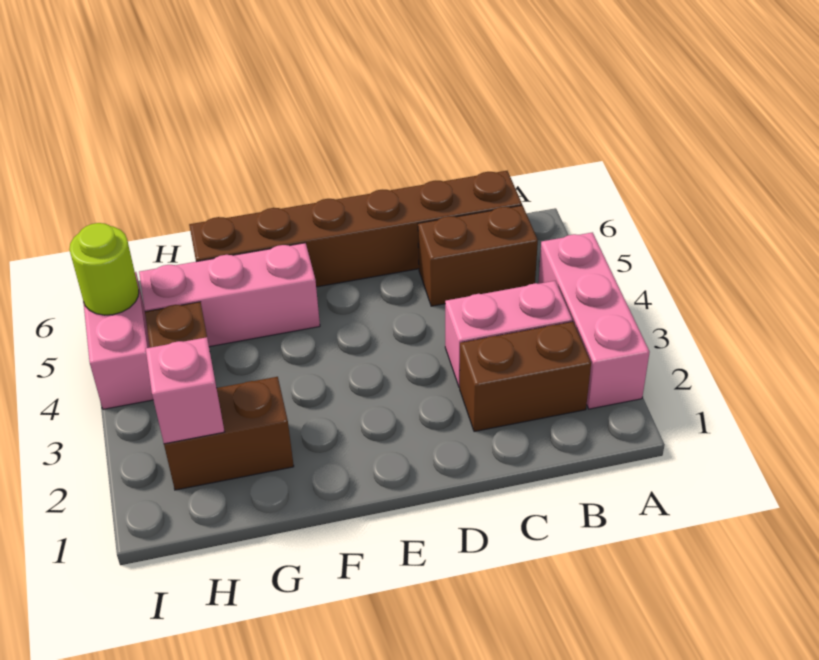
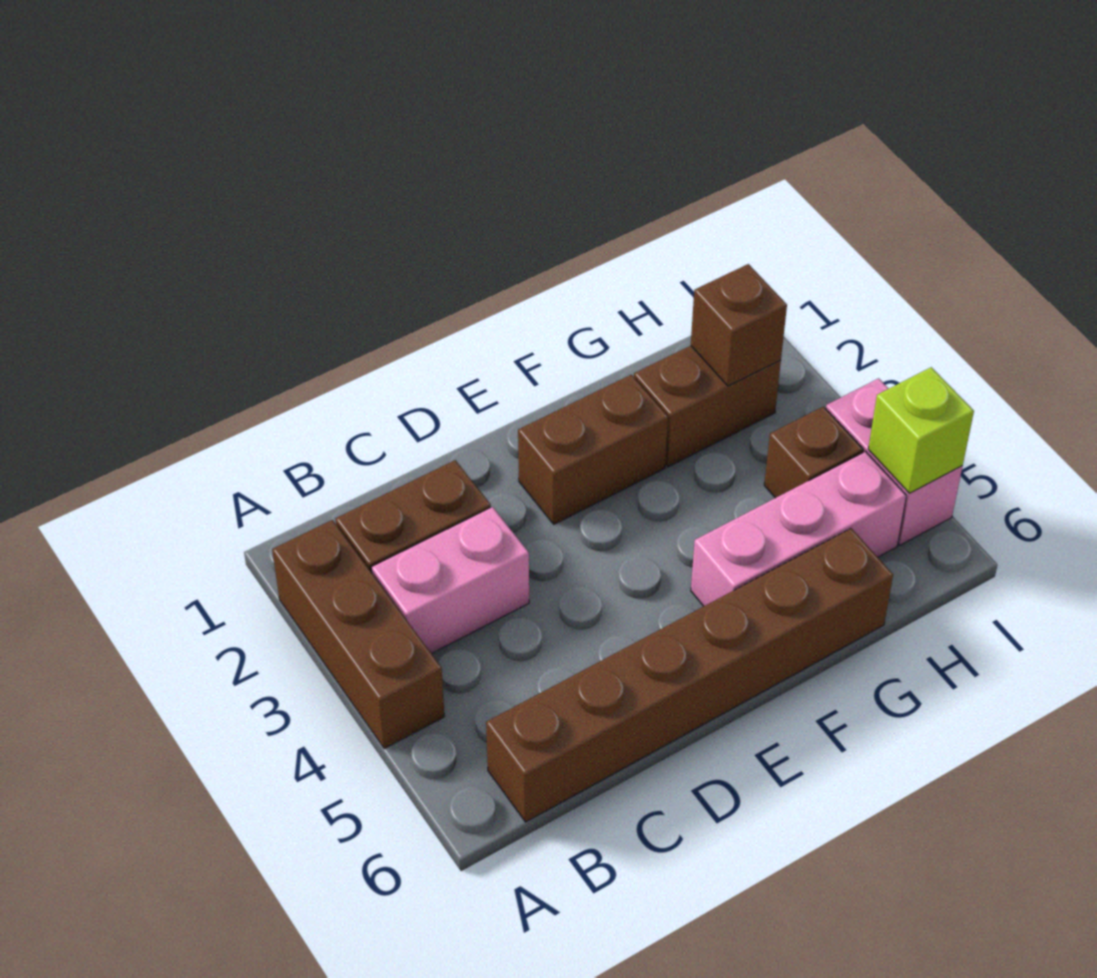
pink brick A2:A4 level 1 -> brown brick A2:A4 level 1
brown brick B5:C5 level 1 -> brown brick E2:F2 level 1
pink brick H2 level 2 -> brown brick H2 level 2
lime round brick I5 level 2 -> lime brick I5 level 2

